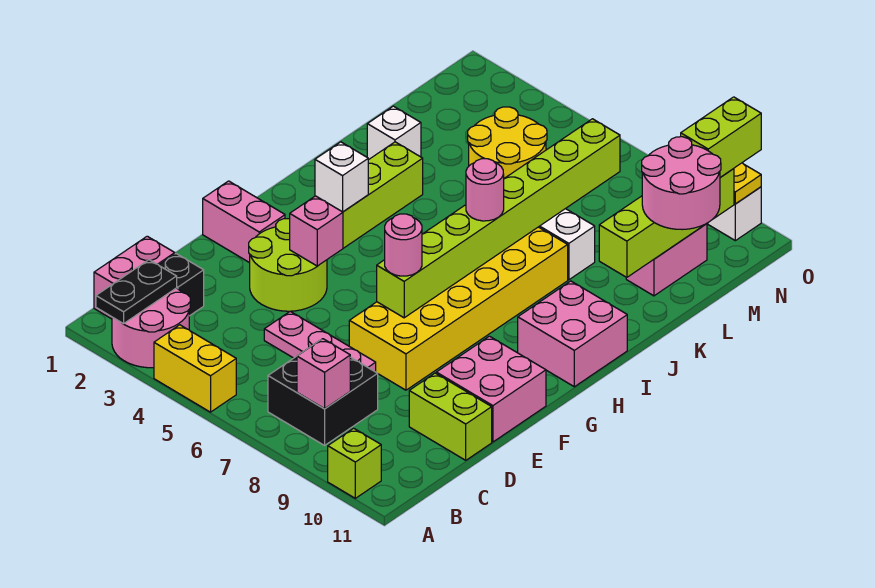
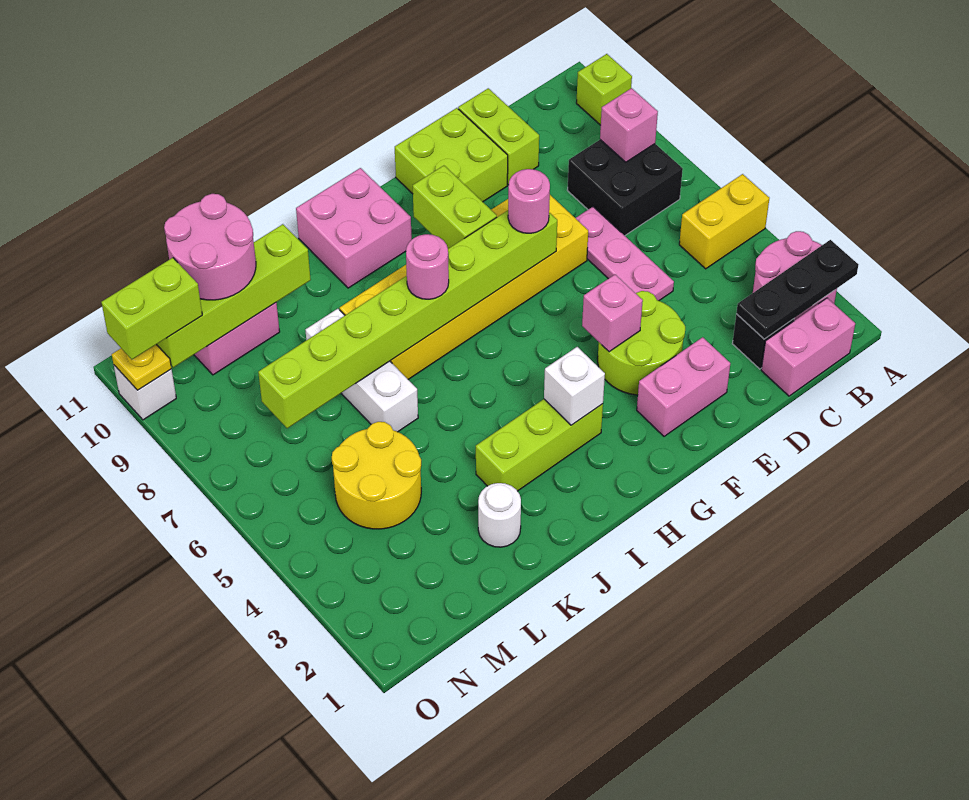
black plate A2:B2 level 2 -> black plate A2:C2 level 2
yellow brick A4:A5 level 1 -> yellow brick A5:B5 level 1
pink brick E10:F11 level 1 -> lime brick E10:F11 level 1
pink brick F1:F2 level 1 -> pink brick E2:F2 level 1
none -> lime brick G8:G9 level 2
white brick K2 level 1 -> white round brick K2 level 1

